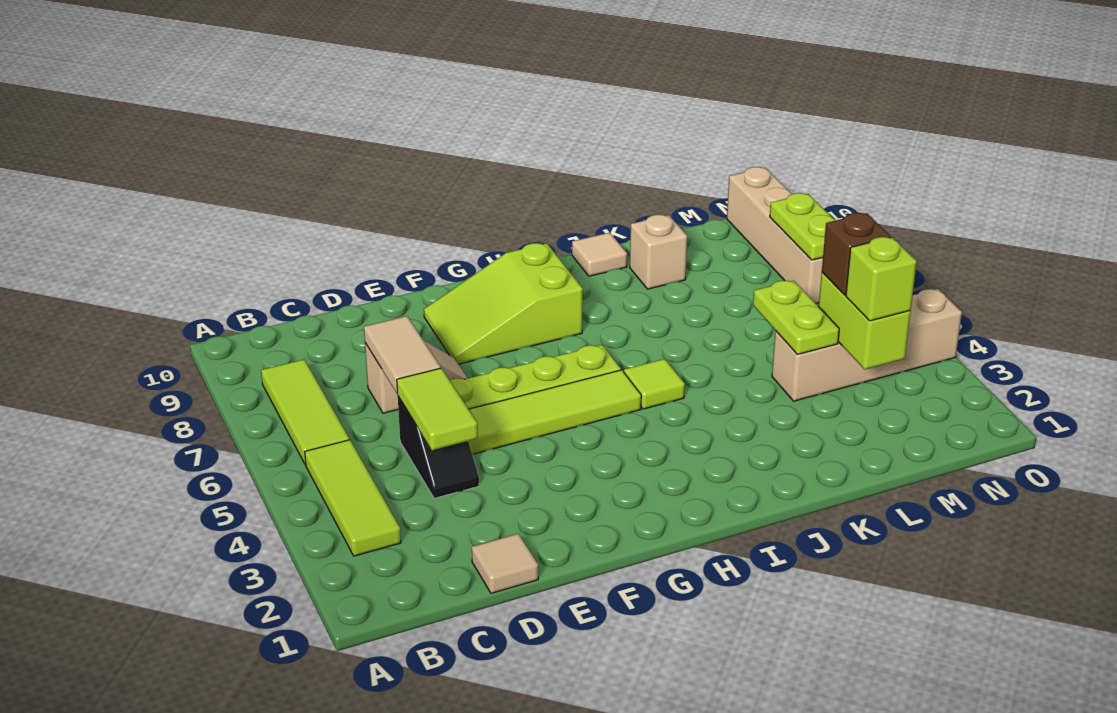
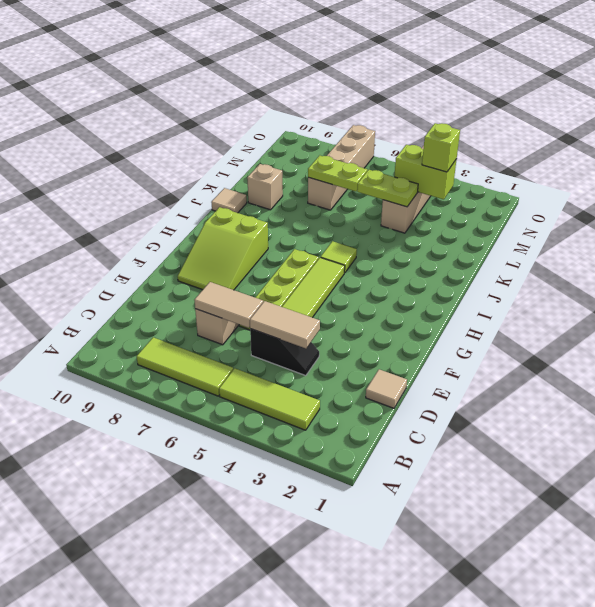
lime tile D4:D5 level 2 -> tan tile D4:D5 level 2
brown brick M4 level 3 -> none
tan brick N7:N10 level 1 -> tan brick L7:O7 level 1
lime plate N7:N8 level 2 -> lime plate L6:L7 level 2

